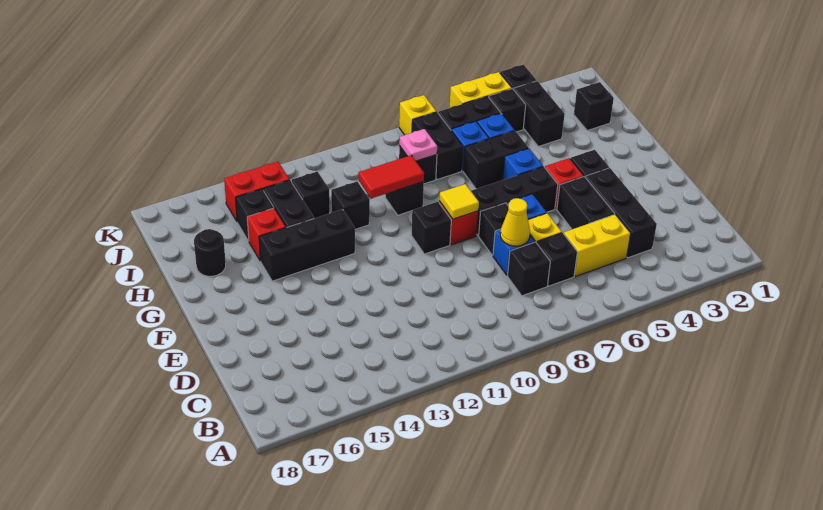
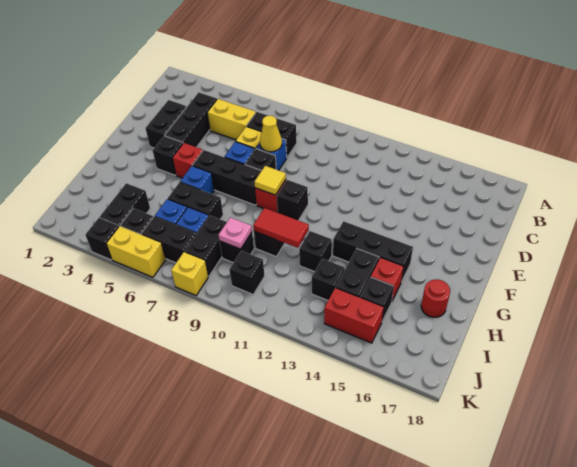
black brick D5:E5 level 1 -> black brick D3:E3 level 1
black round brick H17 level 1 -> red round brick H17 level 1
black brick I2 level 1 -> black brick J10 level 1

